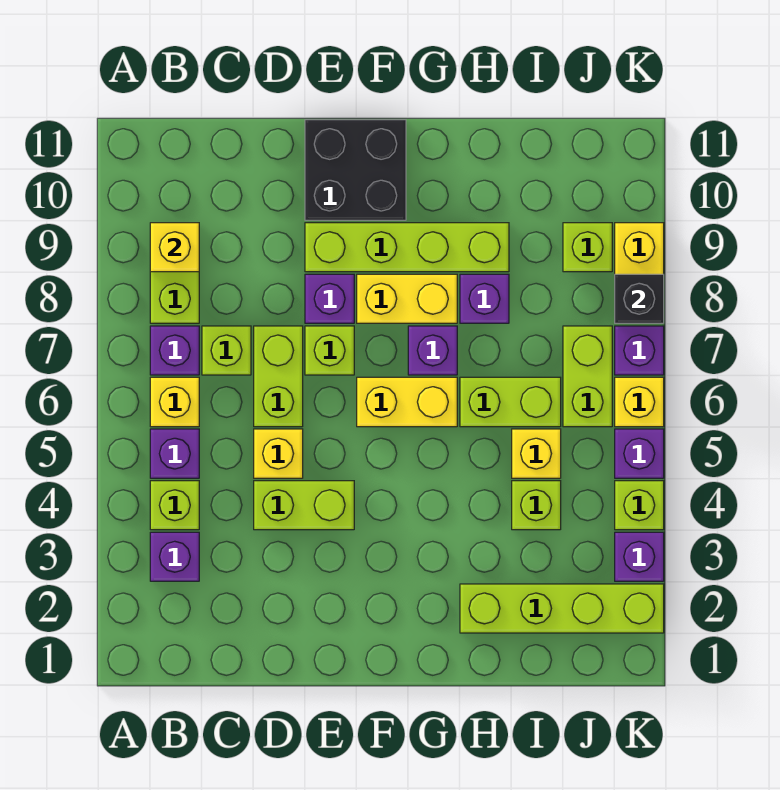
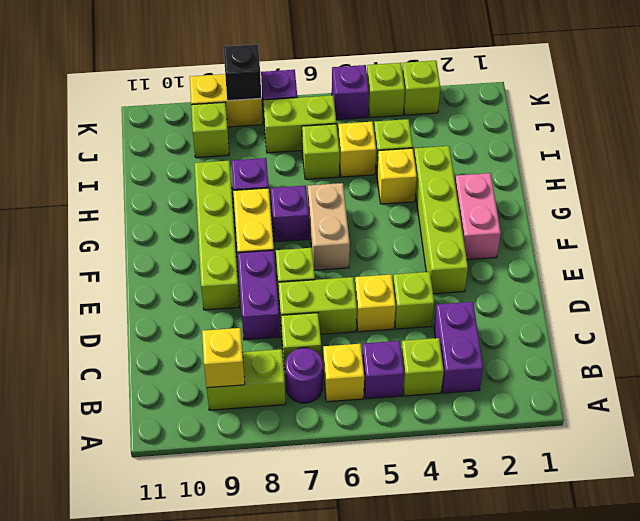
purple brick B3 level 1 -> purple brick B3:C3 level 1
purple brick B7 level 1 -> purple round brick B7 level 1
lime brick D4:E4 level 1 -> lime brick D4 level 1
purple brick E8 level 1 -> purple brick D8:E8 level 1
black brick E10:F11 level 1 -> none
none -> pink brick F2:G2 level 1
yellow brick F6:G6 level 1 -> tan brick F6:G6 level 1
lime brick H2:K2 level 1 -> lime brick E3:H3 level 1
lime brick H6:I6 level 1 -> lime brick I6 level 1
purple brick K3 level 1 -> lime brick K3 level 1
yellow brick K6 level 1 -> yellow brick H4 level 1

